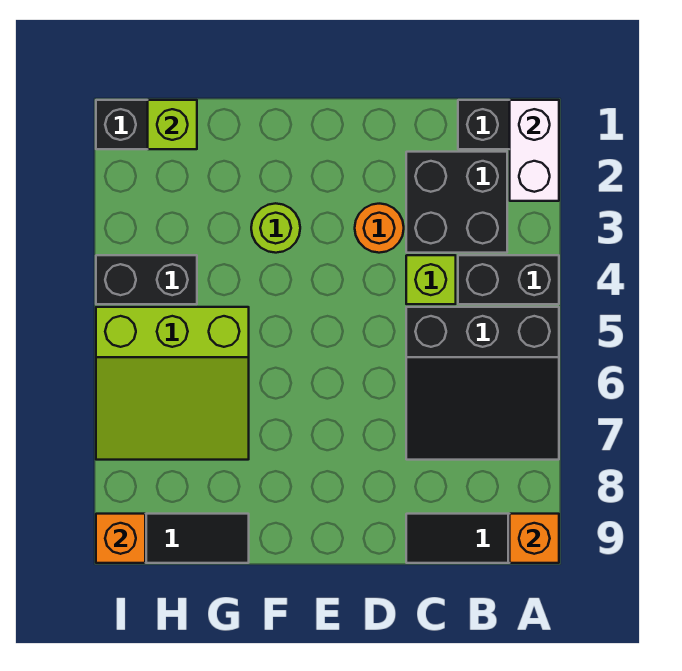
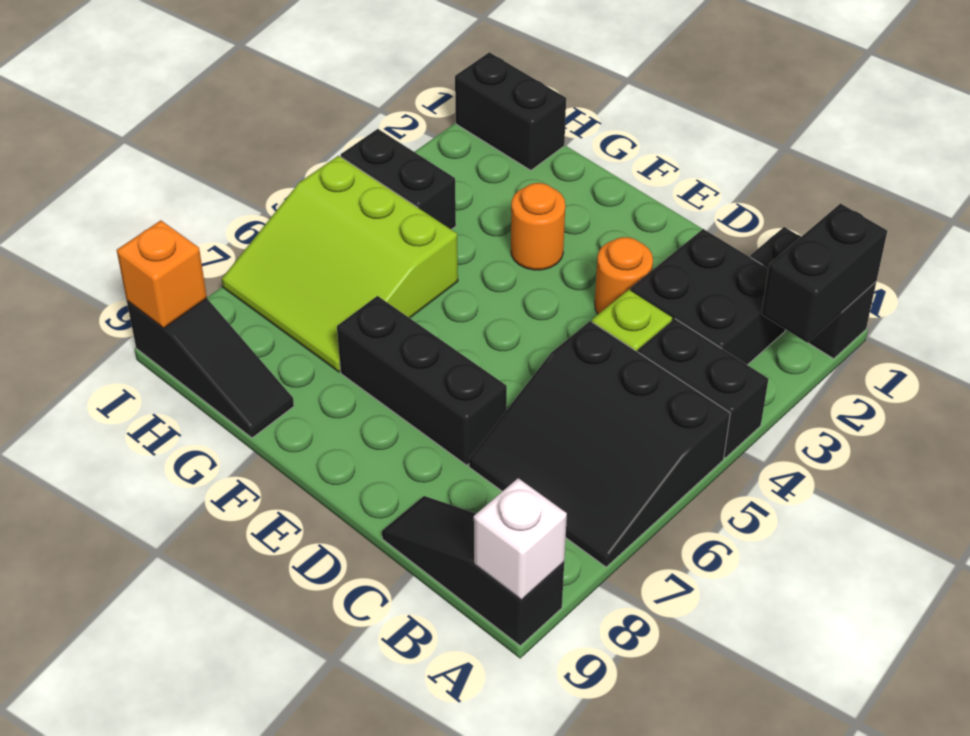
white brick A1:A2 level 2 -> black brick A1:A2 level 2
orange brick A9 level 2 -> white brick A9 level 2
none -> black brick D7:F7 level 1
lime round brick F3 level 1 -> orange round brick F3 level 1
lime brick H1 level 2 -> none

